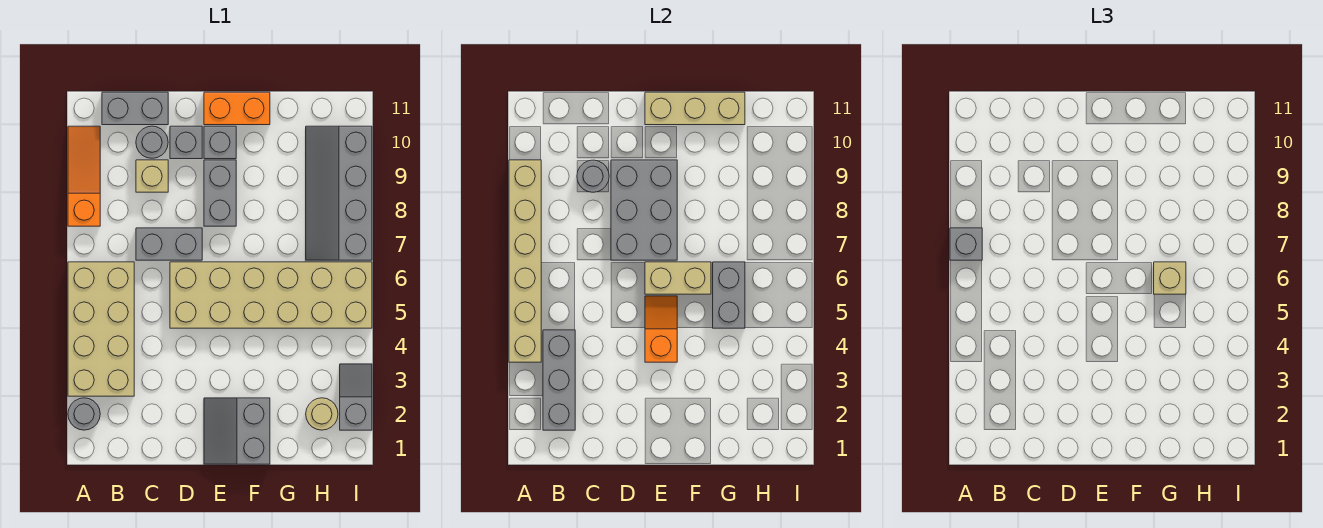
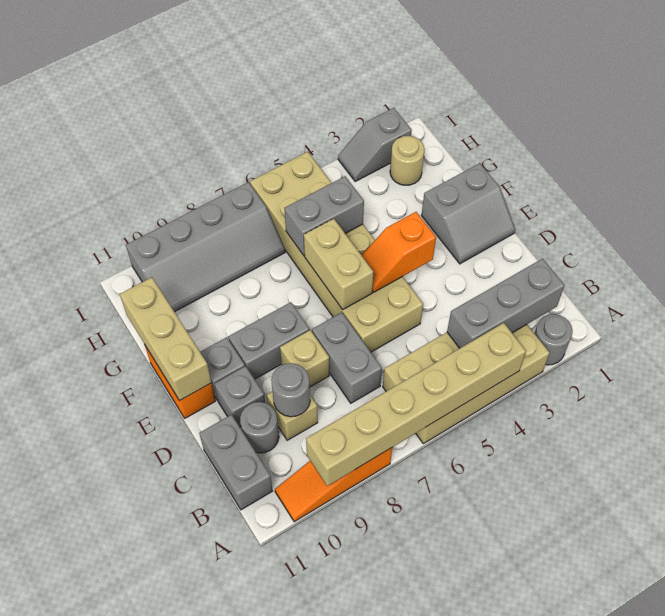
grey brick A7 level 3 -> none
grey brick D7:E9 level 2 -> none
tan brick G6 level 3 -> tan brick D8 level 1

